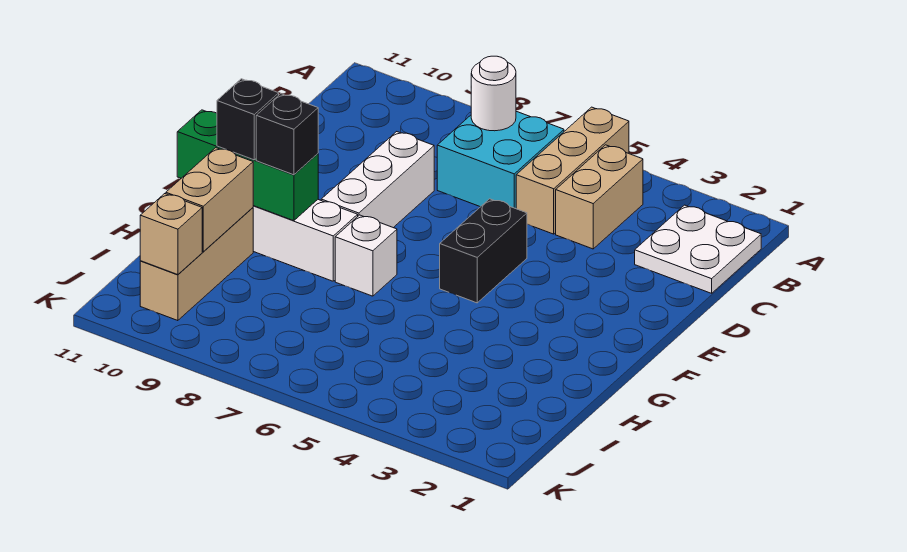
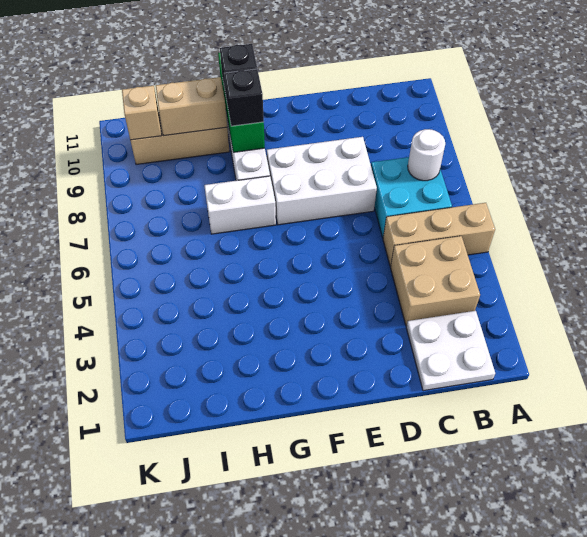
tan brick B4:C4 level 1 -> tan brick B3:C4 level 1
white brick D8:F8 level 1 -> white brick D7:F8 level 1
black brick E5:F5 level 1 -> none
white brick G7 level 1 -> white brick G7:H7 level 1

